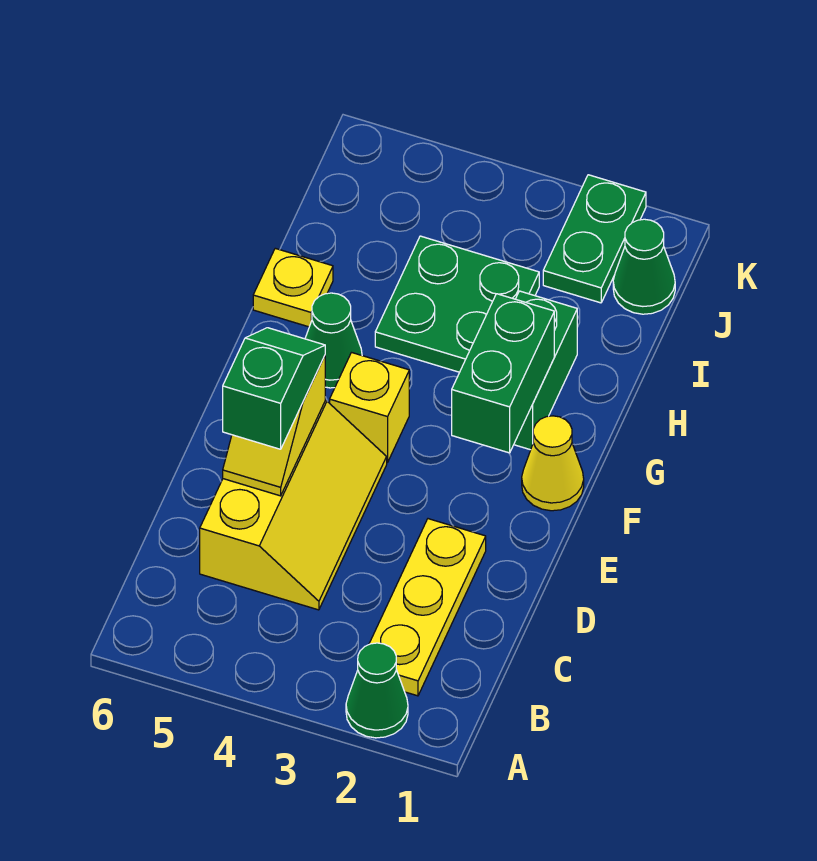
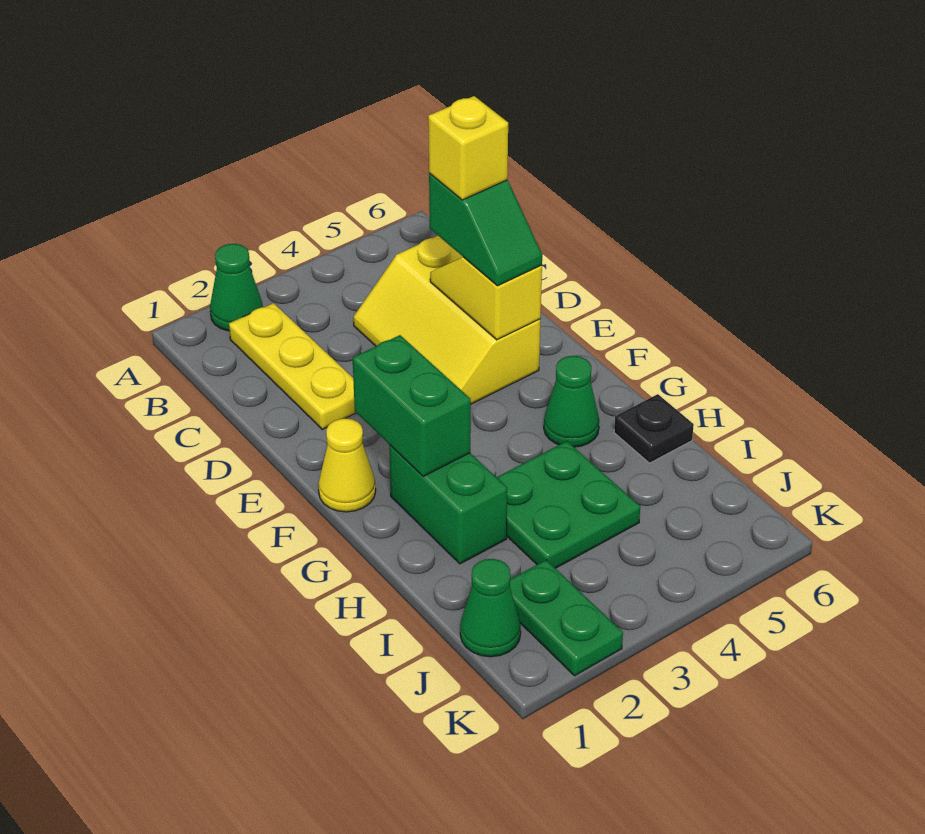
yellow brick F4 level 1 -> yellow brick D5 level 4
yellow plate H6 level 1 -> black plate H6 level 1

